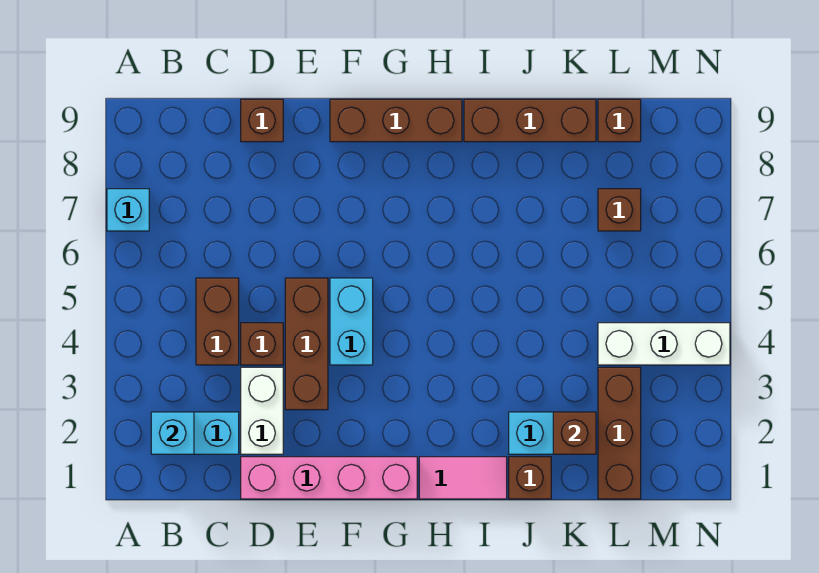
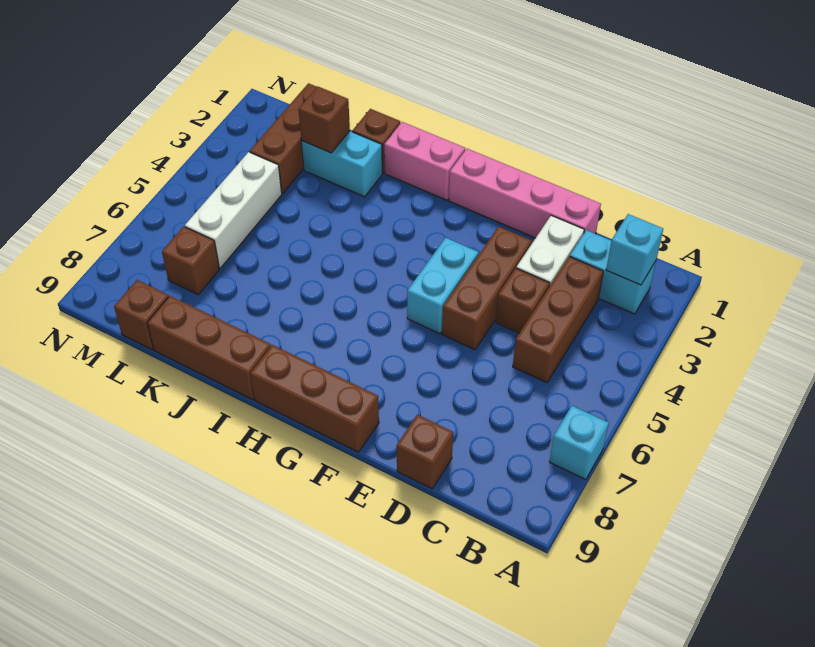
brown brick C4:C5 level 1 -> brown brick C3:C5 level 1
pink tile H1:I1 level 1 -> pink brick H1:I1 level 1
white brick L4:N4 level 1 -> white brick L4:L6 level 1

